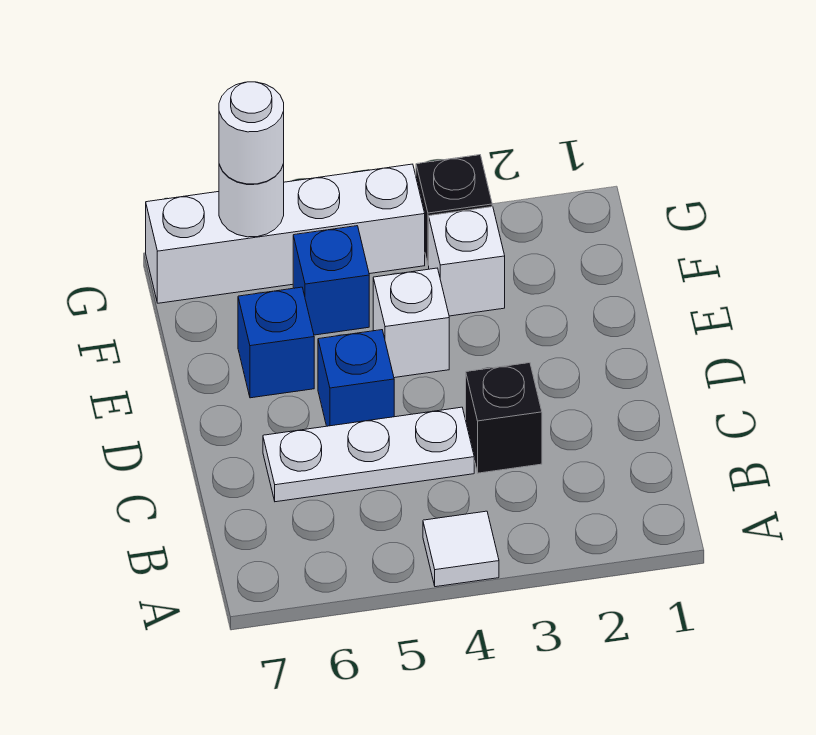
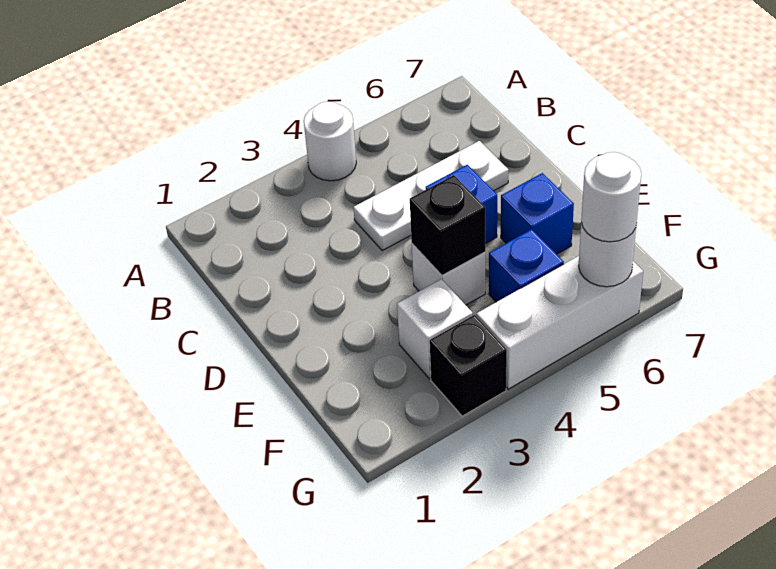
white tile A4 level 1 -> white round brick A4 level 1
black brick C3 level 1 -> black brick E4 level 2
white brick G4:G7 level 1 -> white brick G4:G6 level 1

